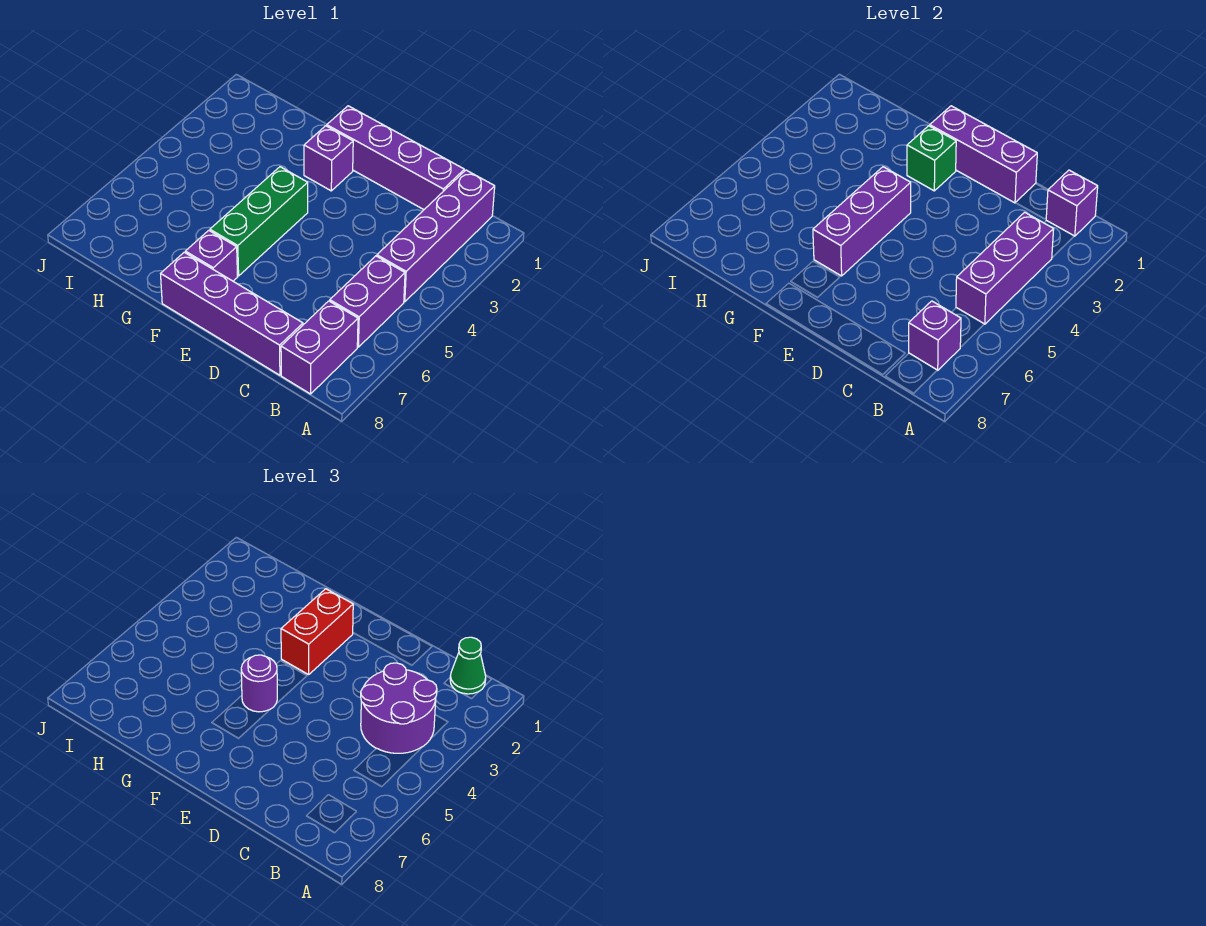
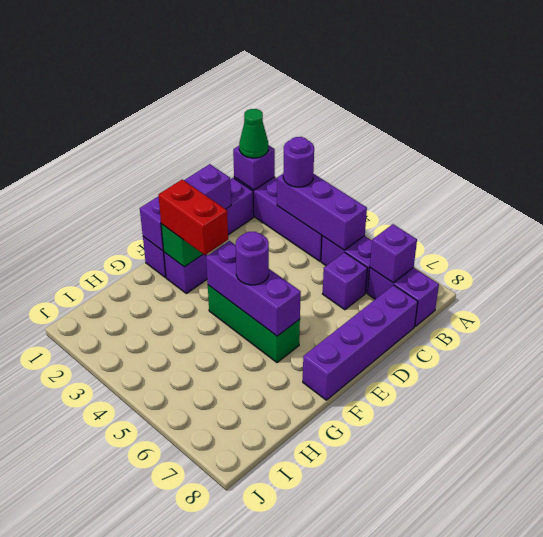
purple round brick B3:C4 level 3 -> purple round brick B3 level 3
purple brick F7 level 1 -> purple brick C6 level 1

